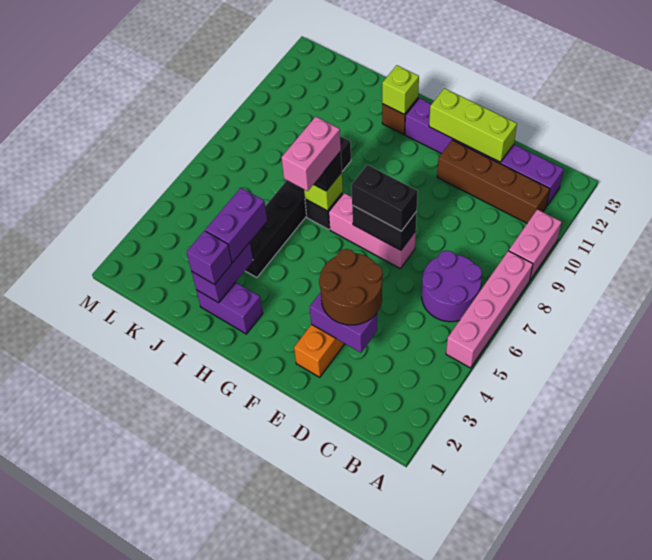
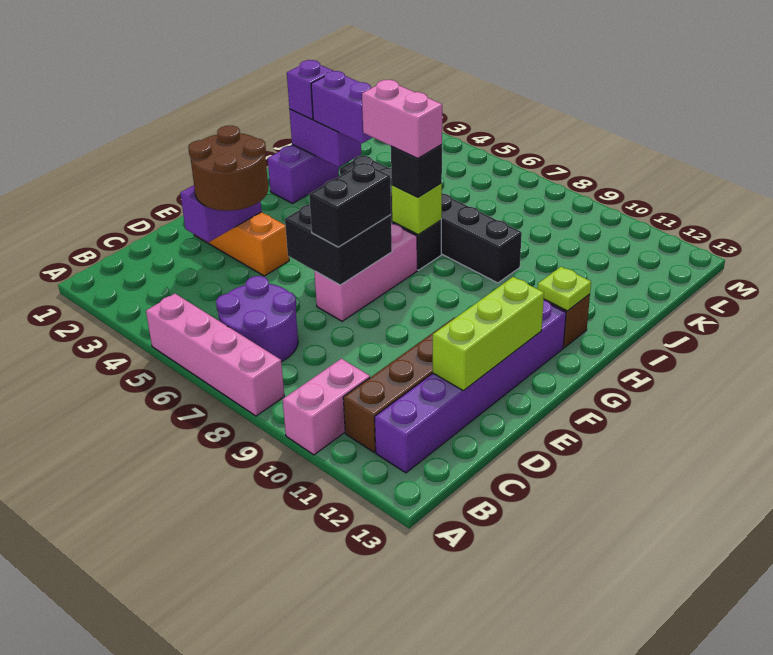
pink brick A9:A10 level 1 -> pink brick A10:B10 level 1
black brick E7:F7 level 2 -> black brick E6:F7 level 2
lime brick H12 level 2 -> lime plate H12 level 2

